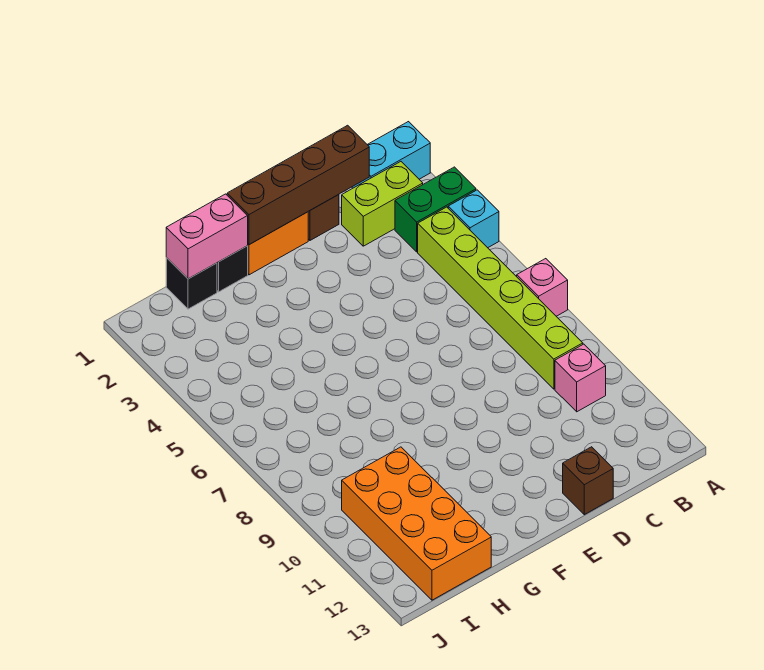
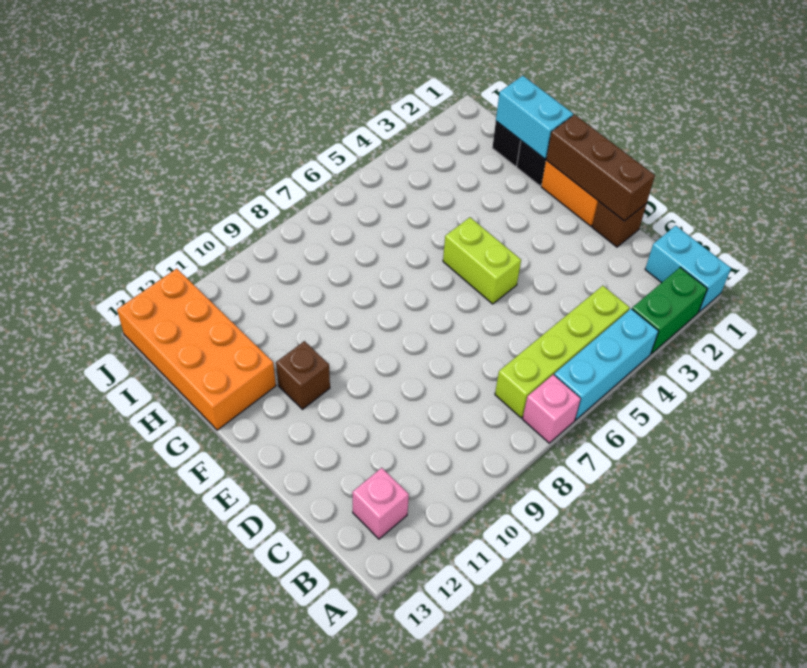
green brick A3:B3 level 1 -> green brick A2:A3 level 1
cyan brick A4 level 1 -> cyan brick A4:A6 level 1
lime brick B2:C2 level 1 -> lime brick E5:F5 level 1
lime brick B4:B9 level 1 -> lime brick B4:B7 level 1
pink brick B10 level 1 -> pink brick B12 level 1
brown brick C1:F1 level 2 -> brown brick D1:F1 level 2
brown brick D13 level 1 -> brown brick F11 level 1
pink brick G1:H1 level 2 -> cyan brick G1:H1 level 2
orange brick H10:I13 level 1 -> orange brick G12:J13 level 1

